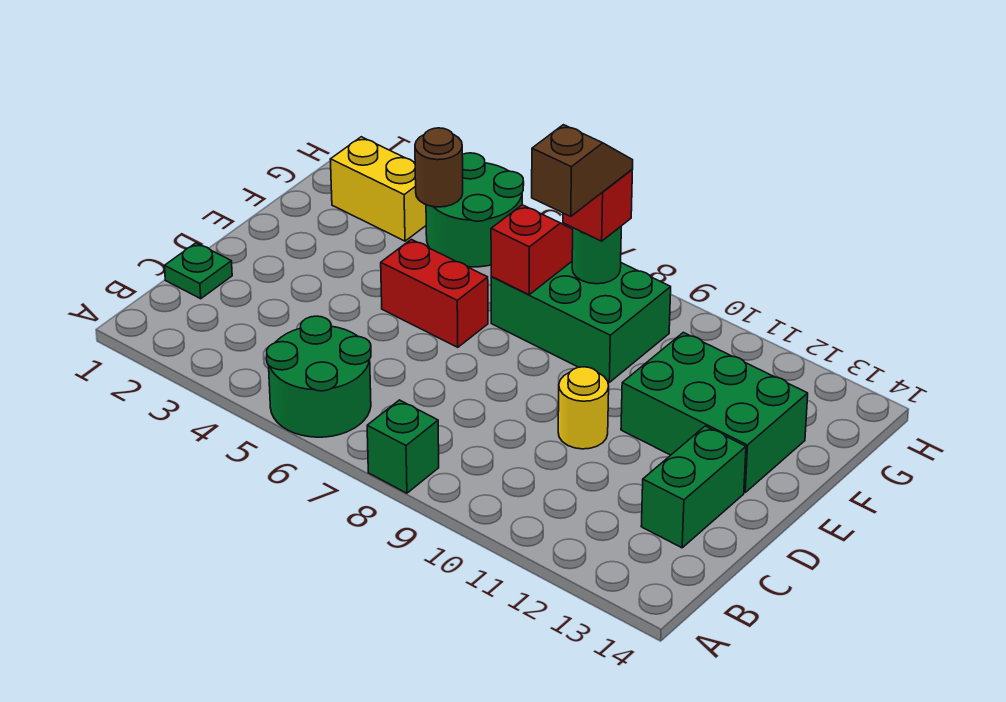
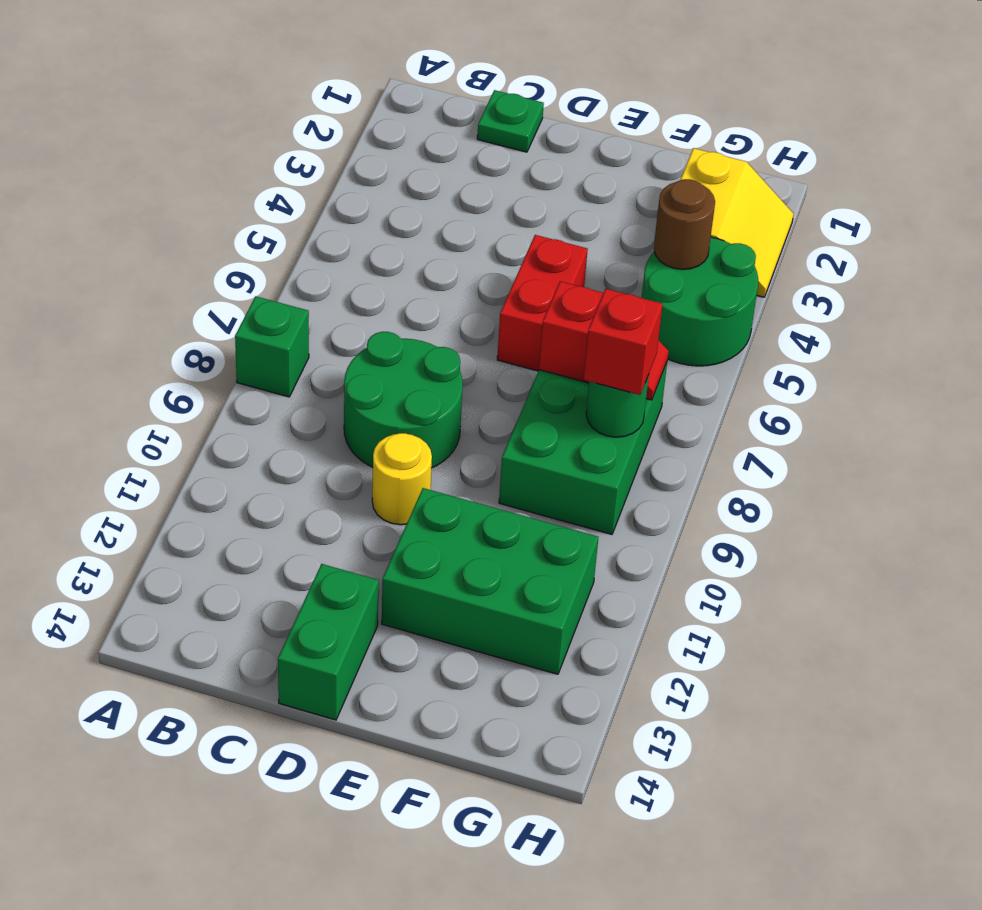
green round brick A5:B6 level 1 -> green round brick C8:D9 level 1
green brick C13:D13 level 1 -> green brick D13:D14 level 1
green brick E11:F13 level 1 -> green brick E11:G12 level 1
brown slope F8:G8 level 4 top F -> none

